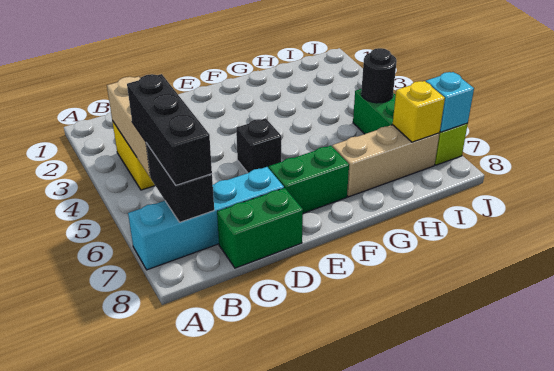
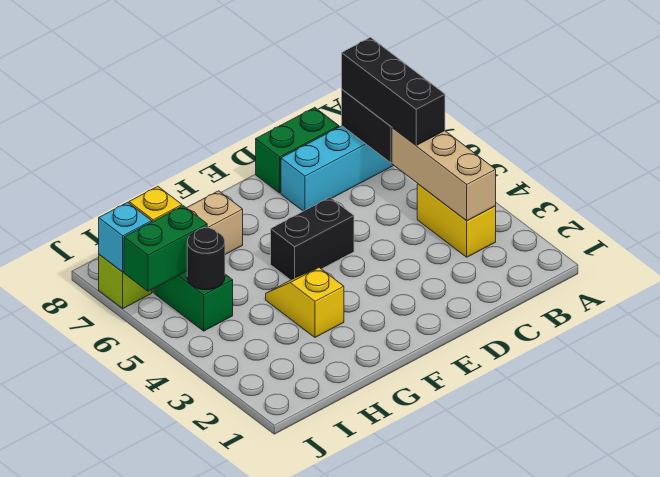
black brick E5 level 1 -> black brick E5:F5 level 1
green brick E7:F7 level 1 -> green brick I6:J6 level 2
none -> yellow slope G3:G4 level 1 top 3

